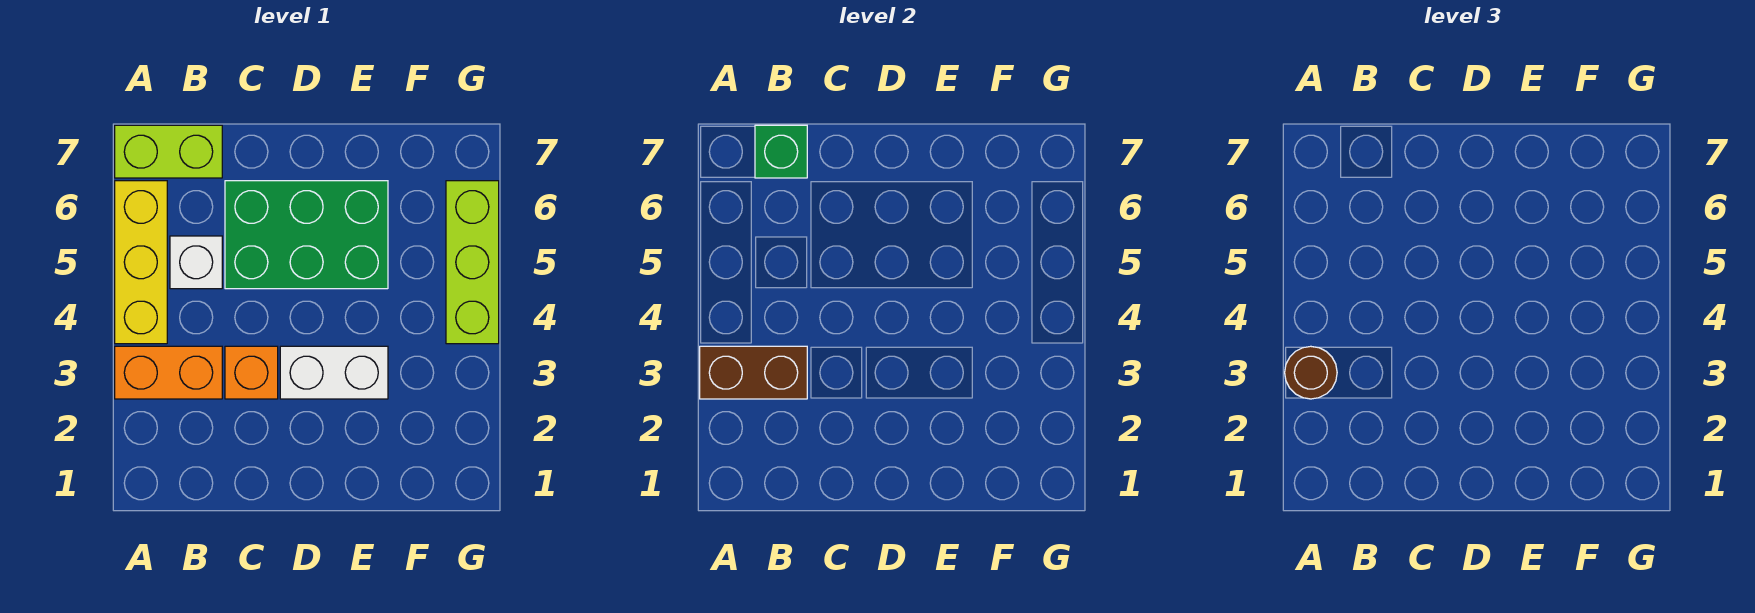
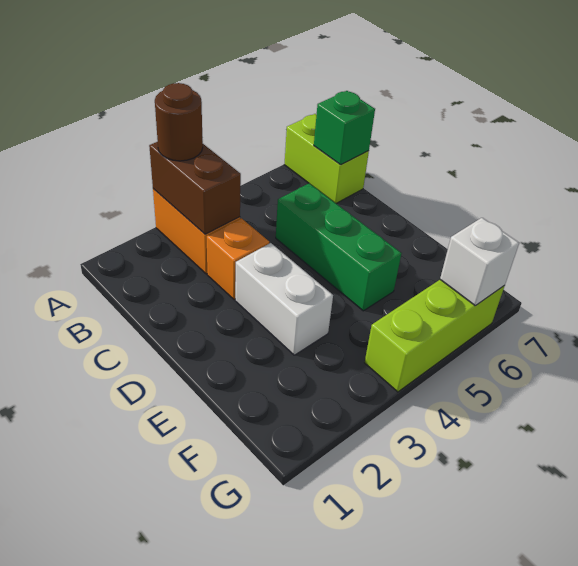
yellow brick A4:A6 level 1 -> none
white brick B5 level 1 -> white brick G6 level 2
green brick C5:E6 level 1 -> green brick C5:E5 level 1

